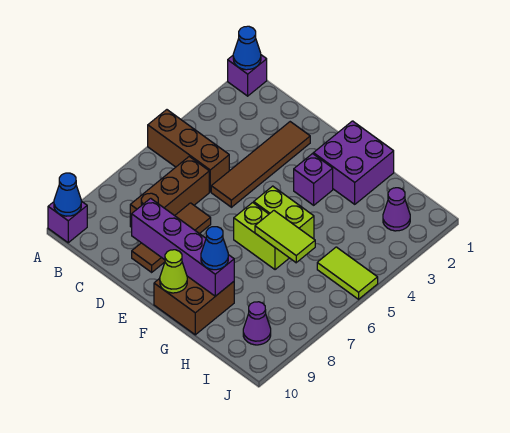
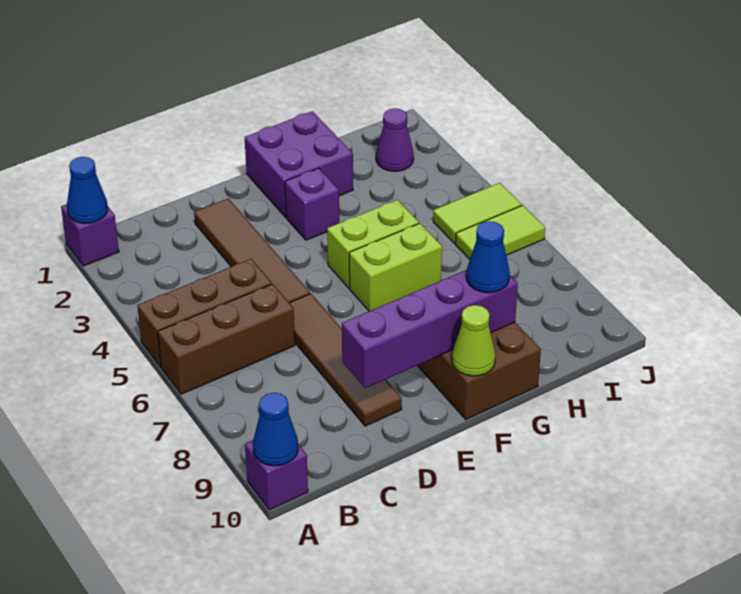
brown brick C6:C8 level 1 -> brown brick A6:C6 level 1
brown tile D7:D9 level 1 -> brown tile D6:D9 level 1
lime tile G6:H6 level 2 -> lime tile I6:J6 level 1
purple cone I9 level 1 -> none

